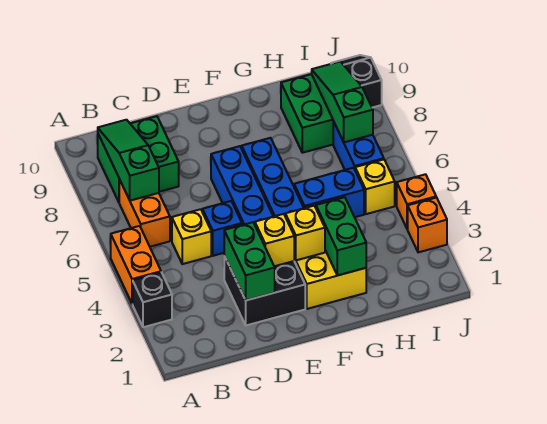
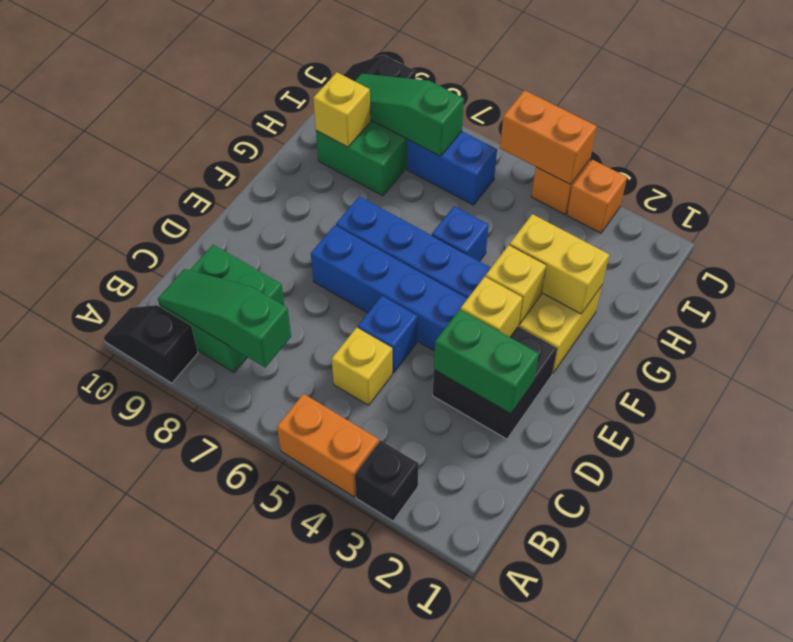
none -> black slope A9:A10 level 1 top 9
orange brick B6:B7 level 1 -> orange brick J4:J5 level 2
green brick G2:G3 level 2 -> yellow brick G2:G3 level 2
blue brick G5:H5 level 1 -> blue brick G5 level 1
yellow brick I5 level 1 -> yellow brick H9 level 2

